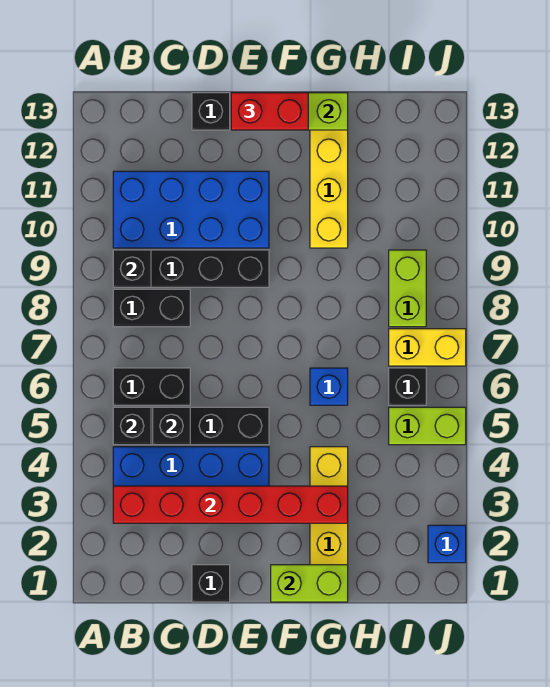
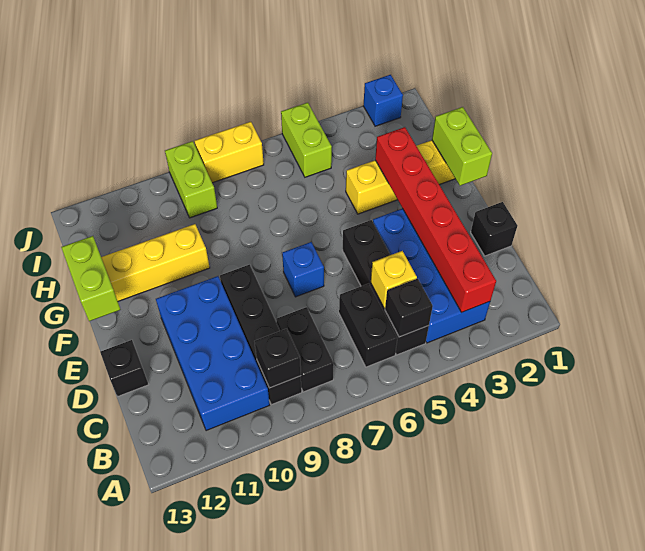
black brick C5 level 2 -> yellow brick C5 level 2
red brick E13:F13 level 3 -> none
blue brick G6 level 1 -> blue brick E7 level 1
black brick I6 level 1 -> none
yellow brick I7:J7 level 1 -> yellow brick J7:J8 level 1
lime brick I8:I9 level 1 -> lime brick I9:J9 level 1

